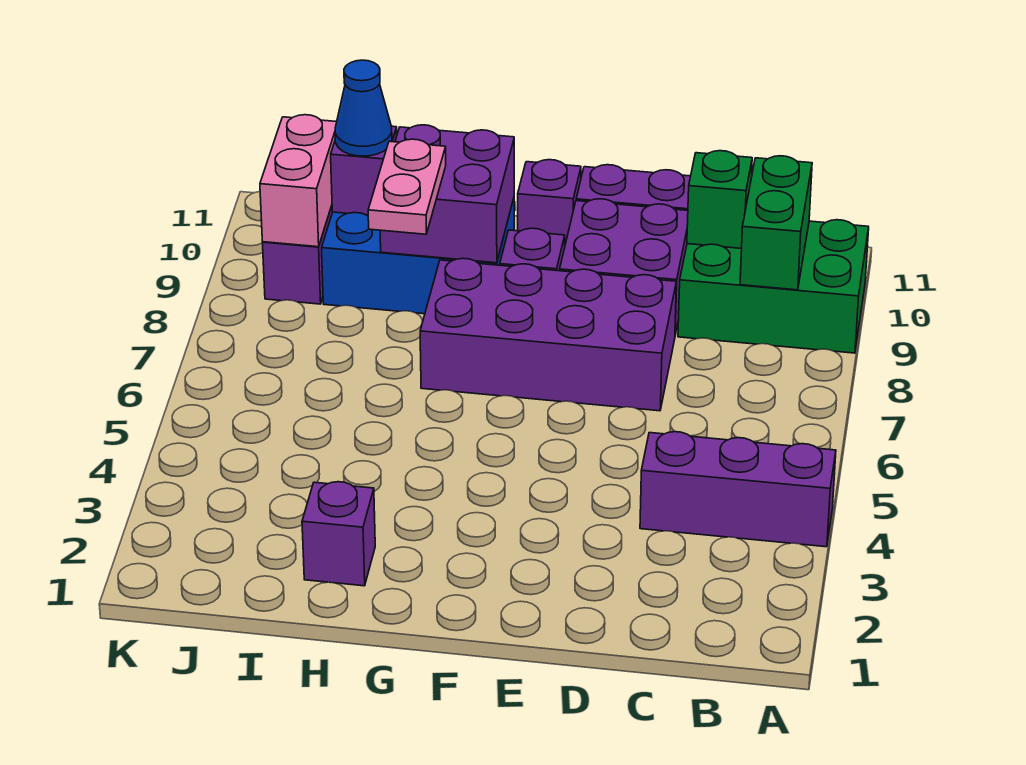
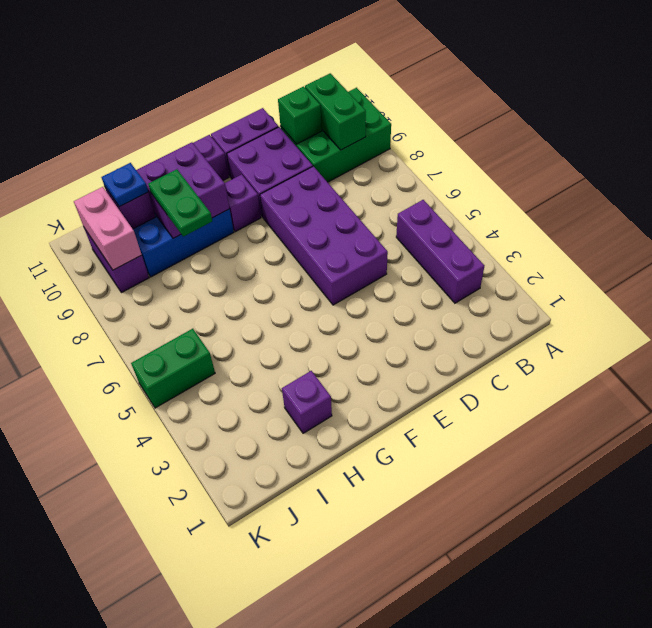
purple brick A4:C4 level 1 -> purple brick B3:B5 level 1
purple brick D7:G8 level 1 -> purple brick D5:E8 level 1
pink plate H8:H9 level 3 -> green plate H8:H9 level 3
blue cone I10 level 3 -> blue plate I10 level 3
none -> green brick J5:K5 level 1

